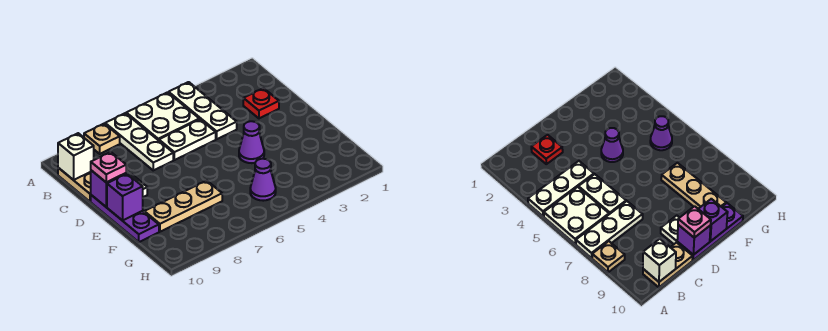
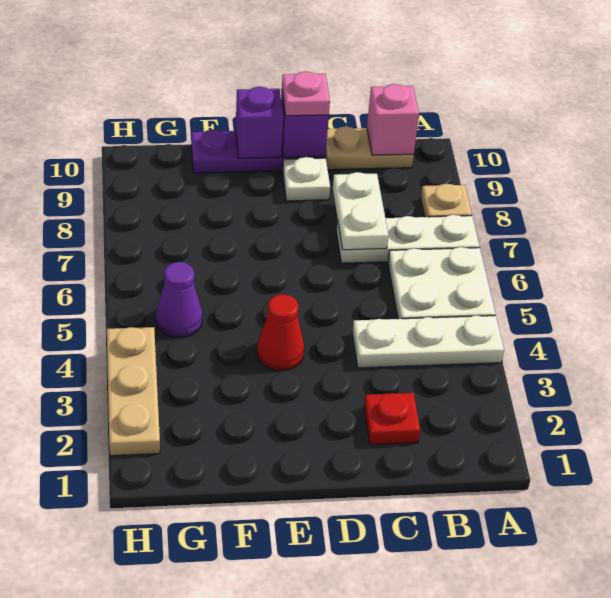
white brick B10 level 2 -> pink brick B10 level 2
white plate C5:C6 level 1 -> white plate C7:C8 level 2
purple cone E4 level 1 -> red cone E4 level 1
tan plate F7:F9 level 1 -> tan plate H2:H4 level 1

